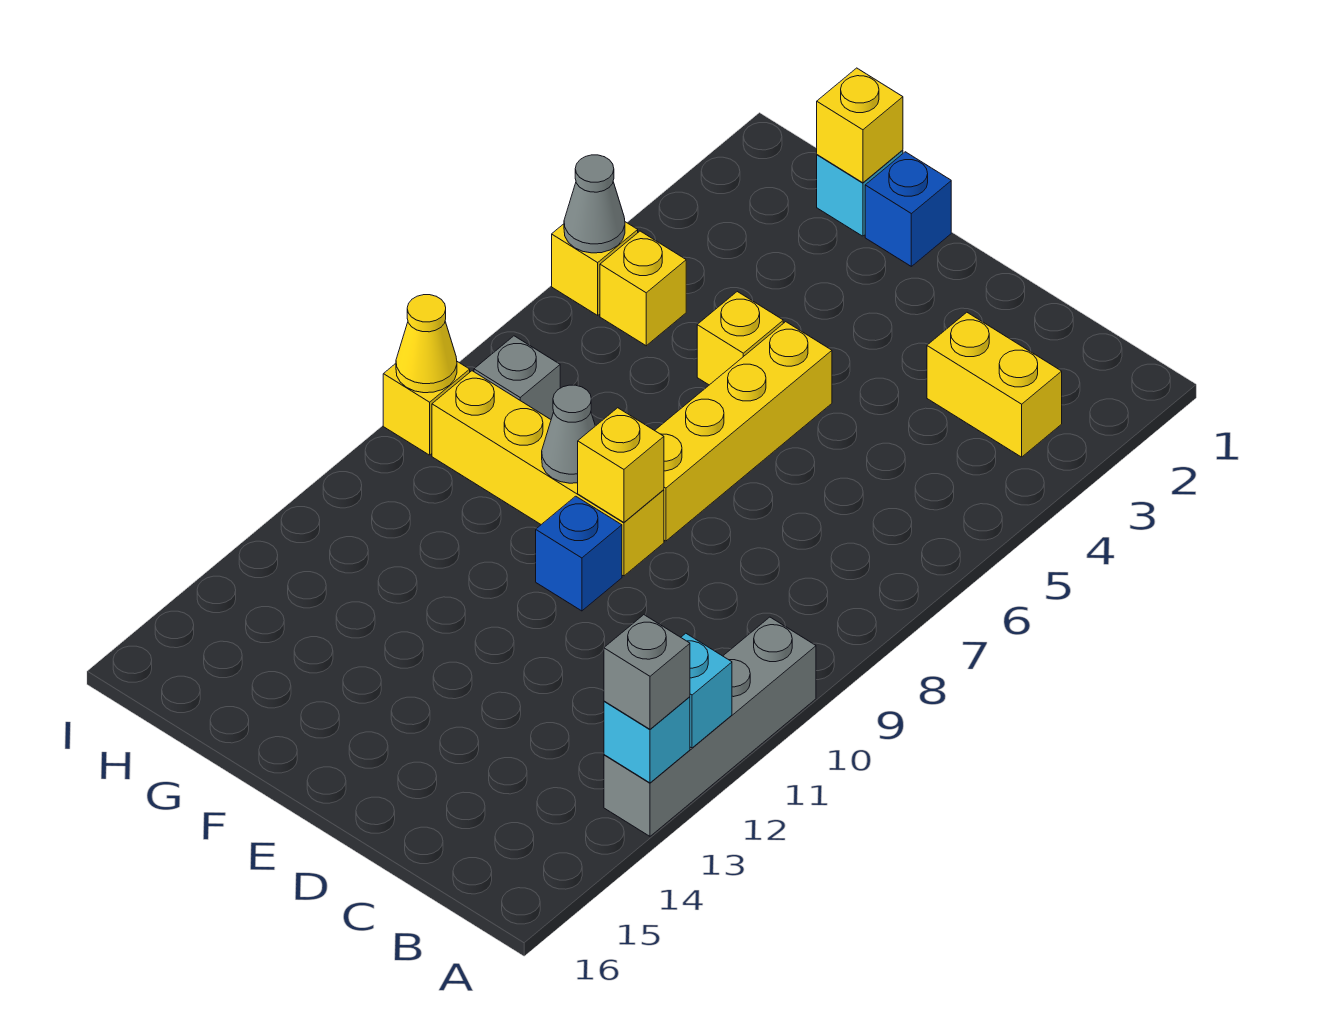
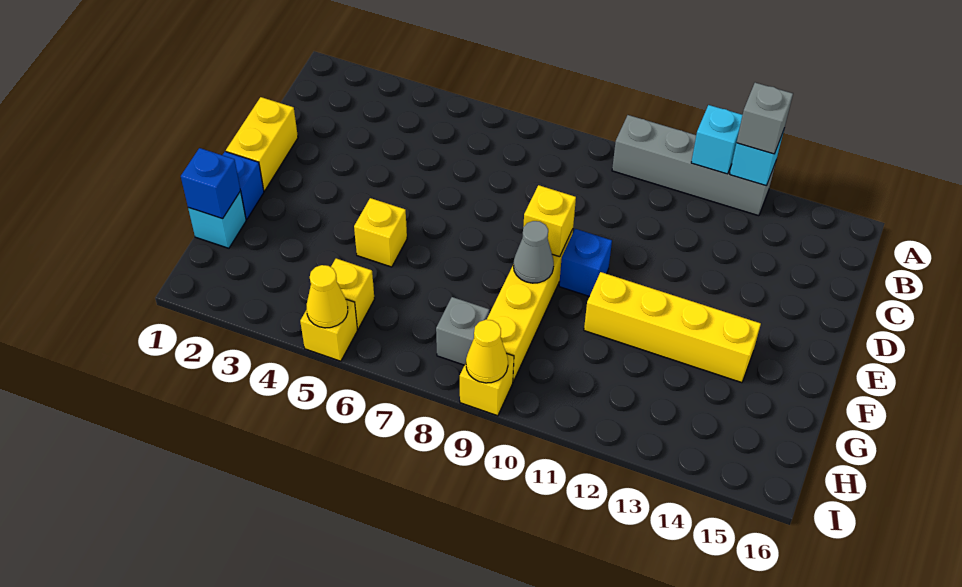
yellow brick B3:C3 level 1 -> yellow brick D1:E1 level 1
yellow brick E5:E8 level 1 -> yellow brick F11:F14 level 1
yellow brick G1 level 2 -> blue brick G1 level 2
grey cone I5 level 2 -> yellow cone I5 level 2

